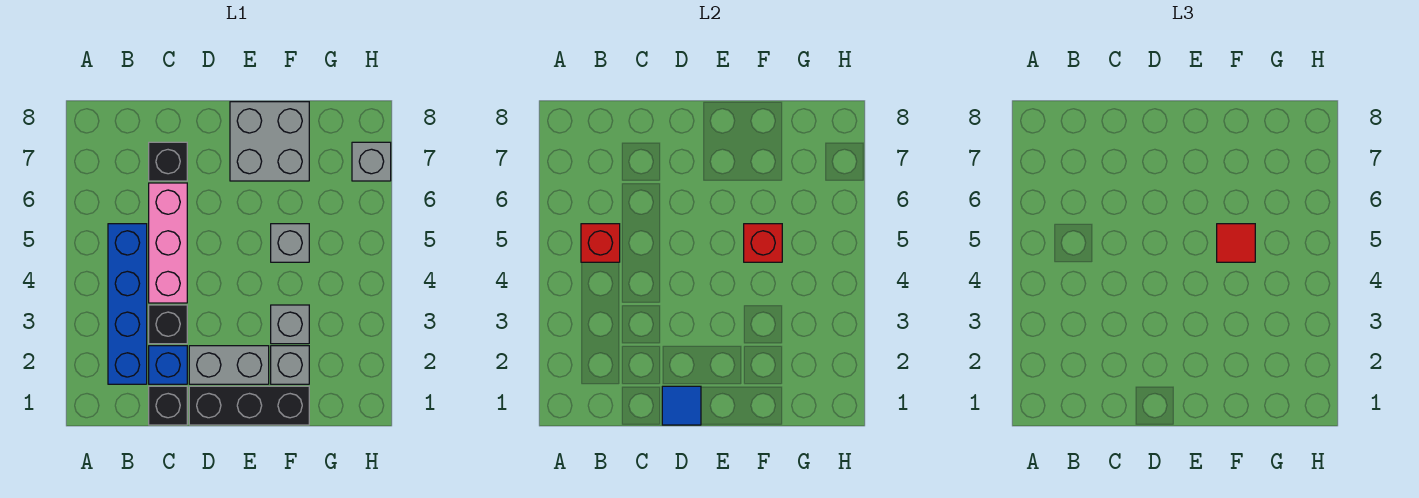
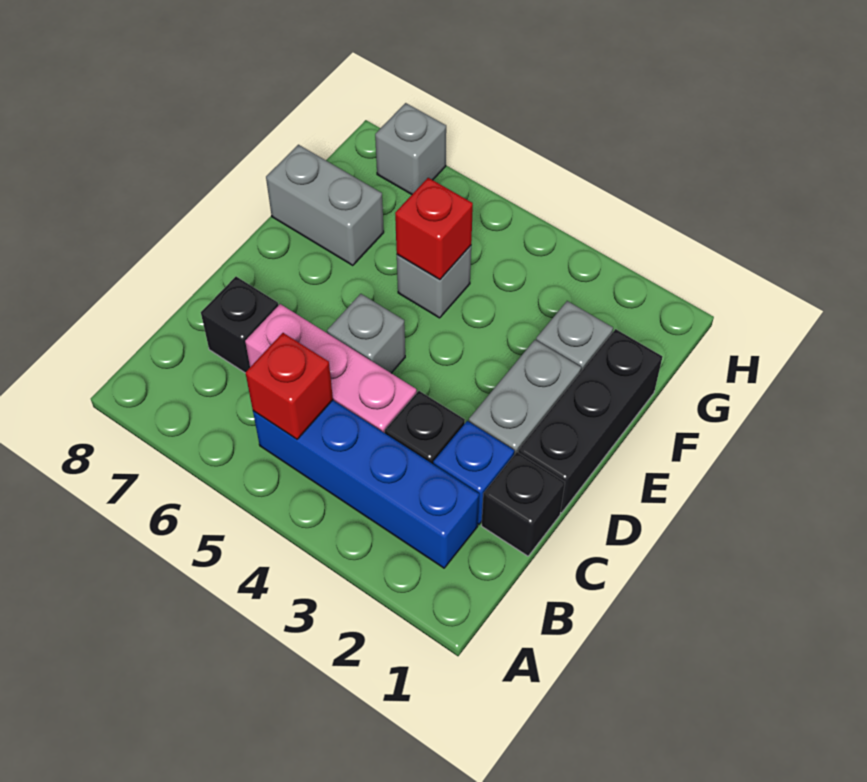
blue tile D1 level 2 -> none
grey brick E7:F8 level 1 -> grey brick F7:F8 level 1
grey brick F3 level 1 -> grey brick D5 level 1
red tile F5 level 3 -> none

